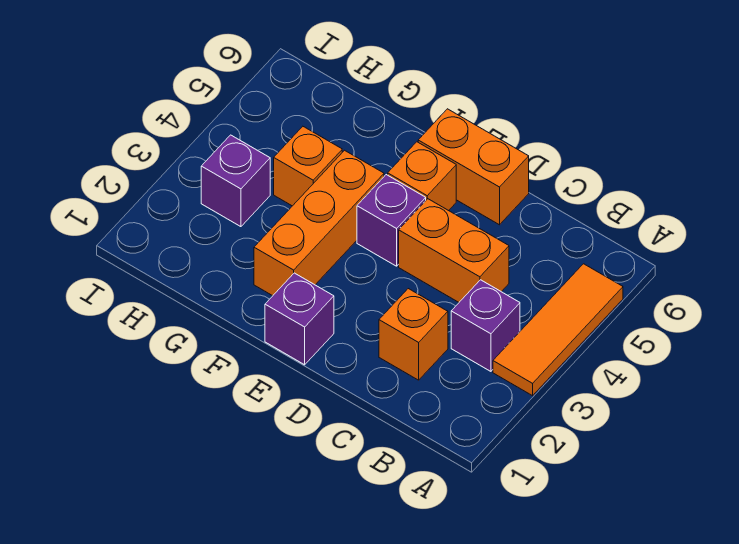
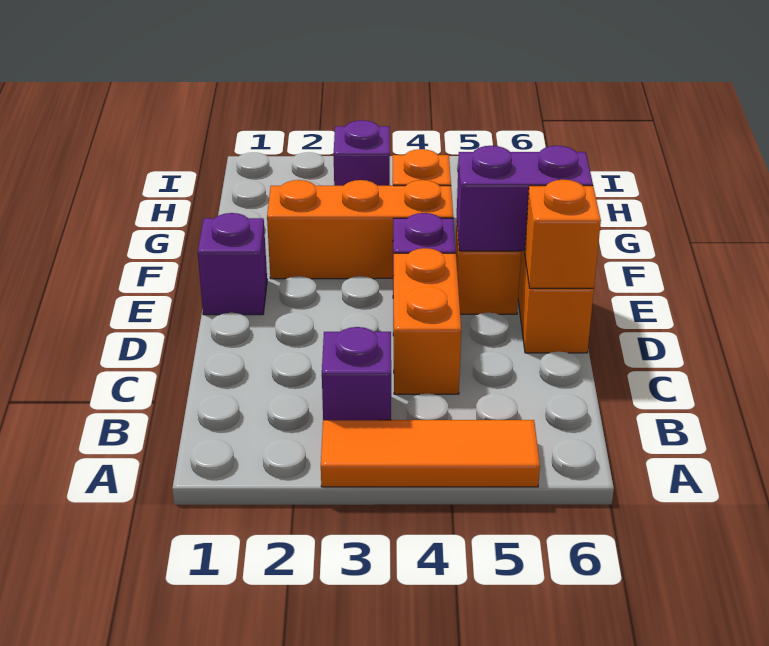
orange brick C2 level 1 -> orange brick D6 level 2
none -> purple brick E5:E6 level 2

